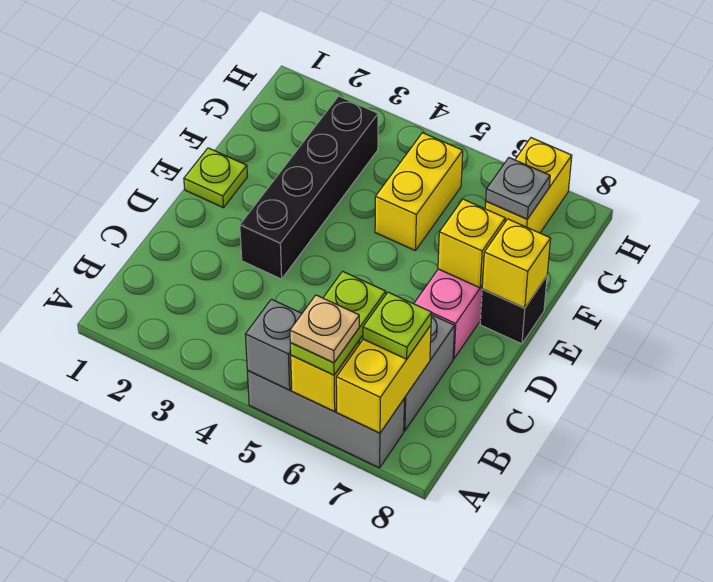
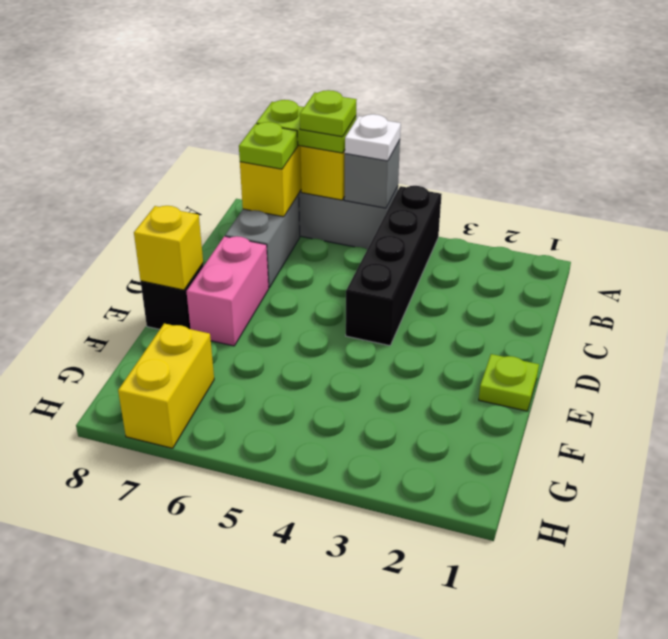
none -> white plate A5 level 3
lime plate A6:B6 level 3 -> lime plate A6:A7 level 3
tan plate A6 level 4 -> lime plate A6 level 4
black brick D3:G3 level 1 -> black brick A4:D4 level 1
yellow brick E7 level 2 -> none
yellow brick F5:G5 level 1 -> none
grey plate G7 level 2 -> none

